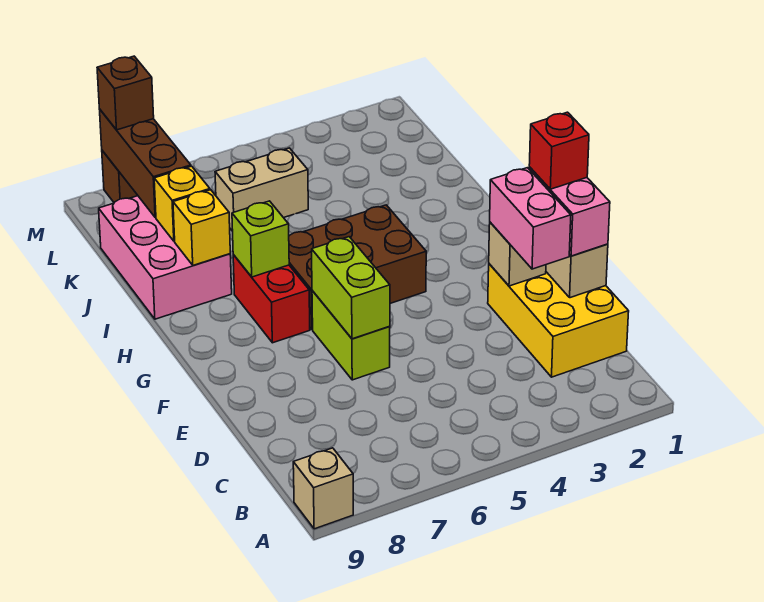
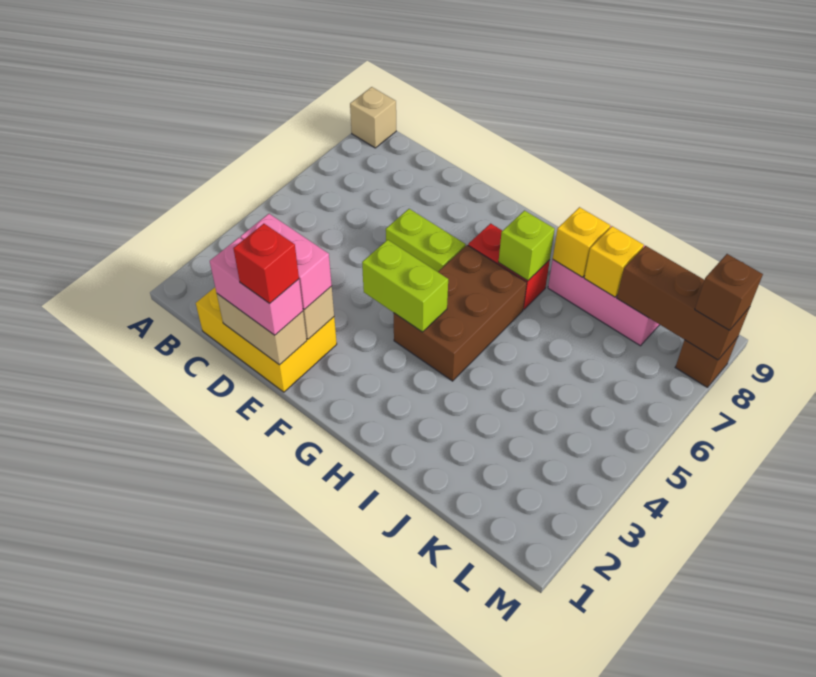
lime brick E6:F6 level 2 -> lime brick F4:G4 level 2
tan brick K5:K6 level 1 -> none

